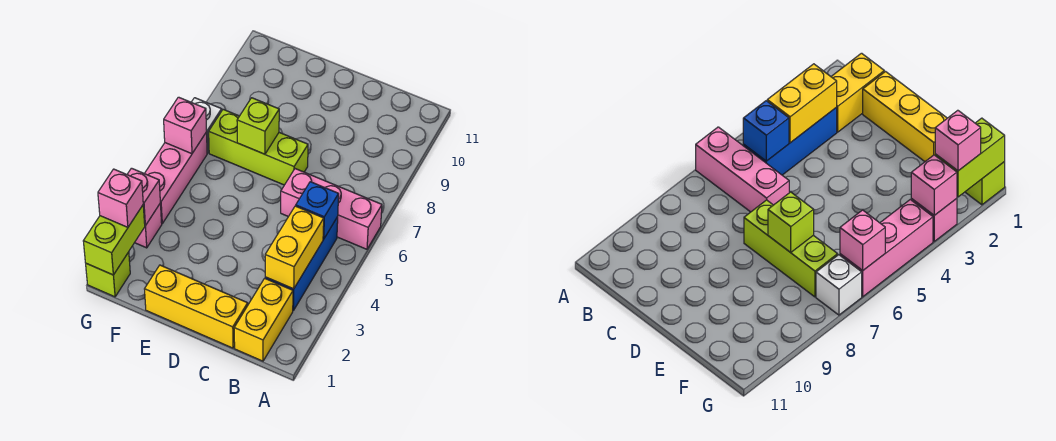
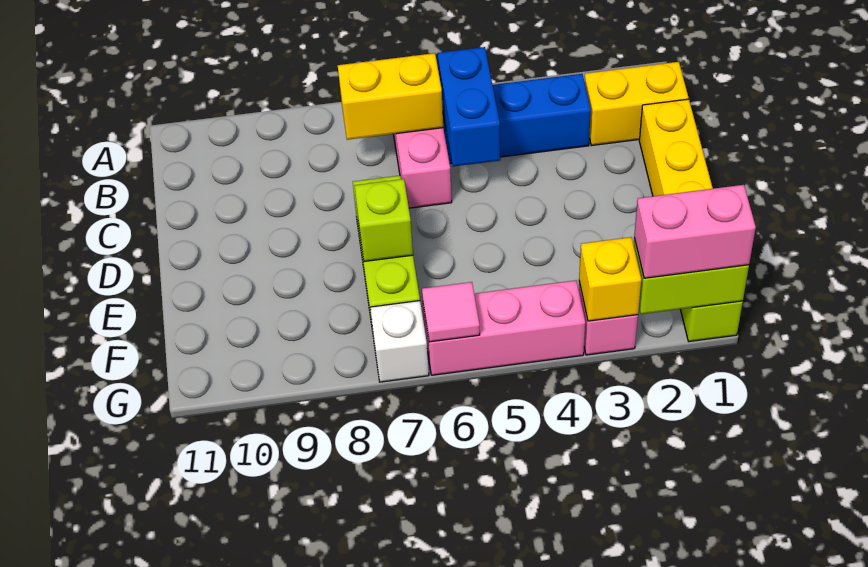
yellow brick B3:B4 level 2 -> yellow brick B6:B7 level 2
blue brick B5 level 2 -> blue brick B5:C5 level 2
pink brick G2 level 3 -> pink brick G1:G2 level 3
pink brick G3 level 2 -> yellow brick G3 level 2
pink brick G6 level 2 -> pink tile G6 level 2

